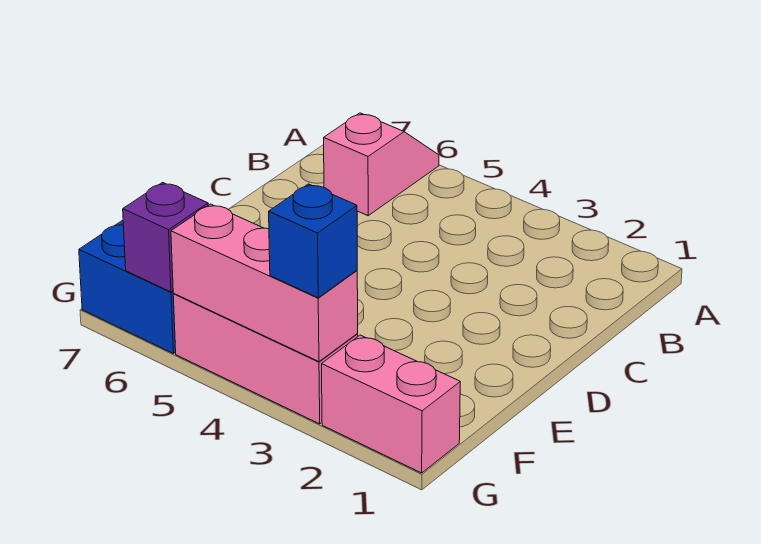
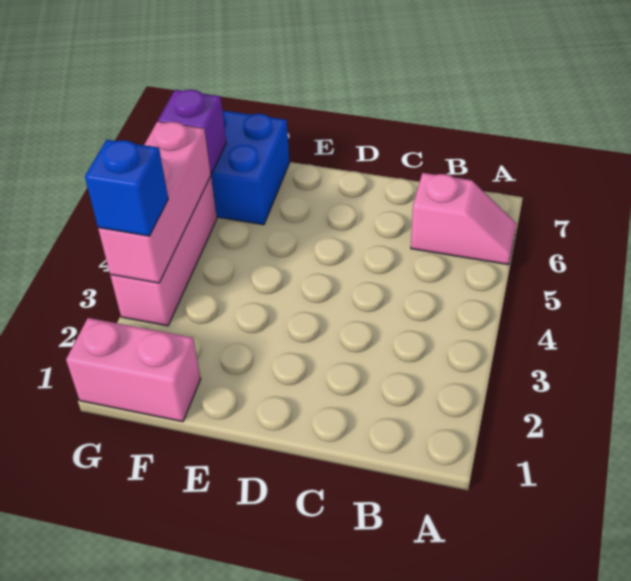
pink brick G1:G2 level 1 -> pink brick F1:G1 level 1

